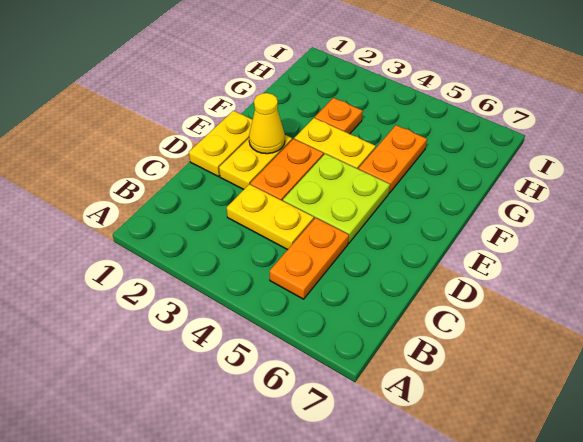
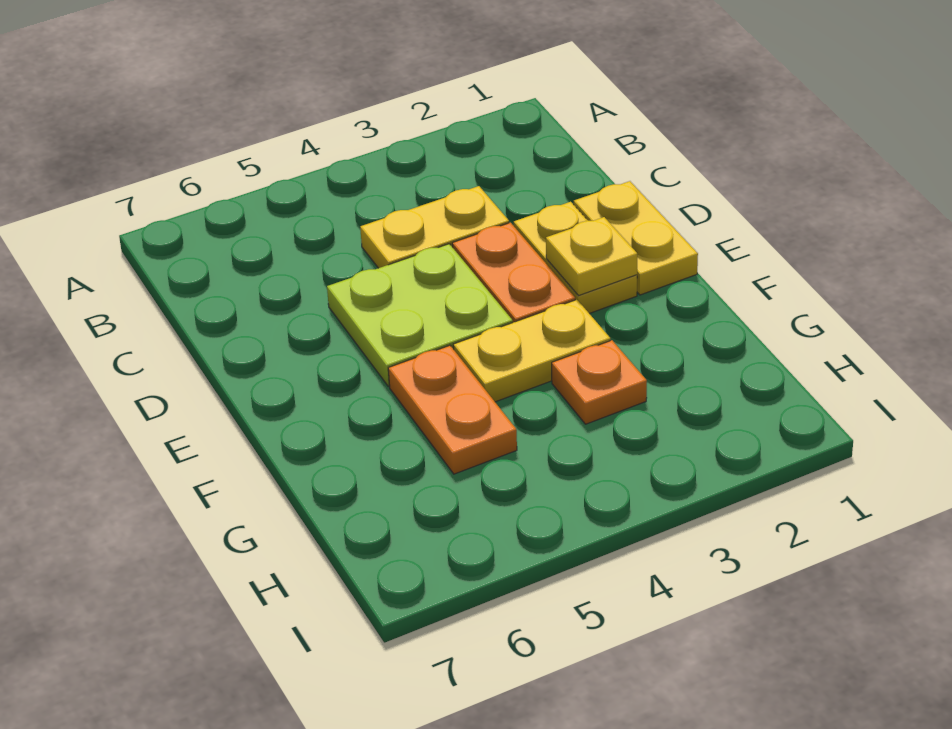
orange plate B5:C5 level 1 -> none
yellow cone E2 level 2 -> yellow plate E2 level 2

